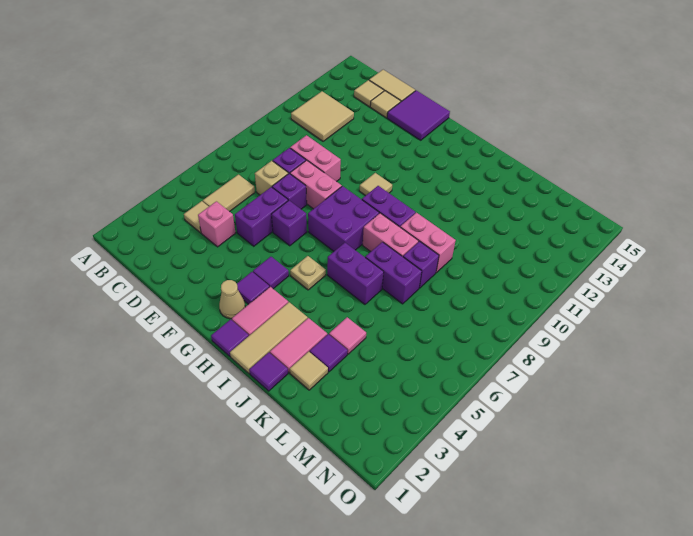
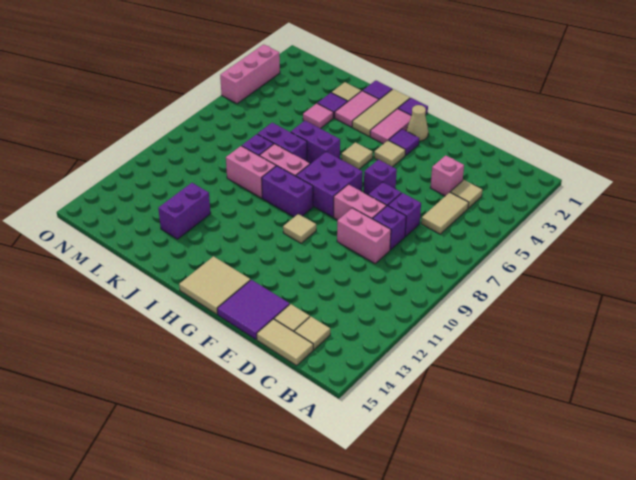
tan tile B11:C12 level 1 -> tan tile G14:H15 level 1
tan brick D7 level 1 -> purple brick D7 level 1
purple brick E5:E6 level 1 -> purple brick K12:K13 level 1
purple tile G4 level 1 -> tan tile G4 level 1
tan plate H5 level 1 -> tan tile H5 level 1
none -> pink brick O3:O5 level 1

